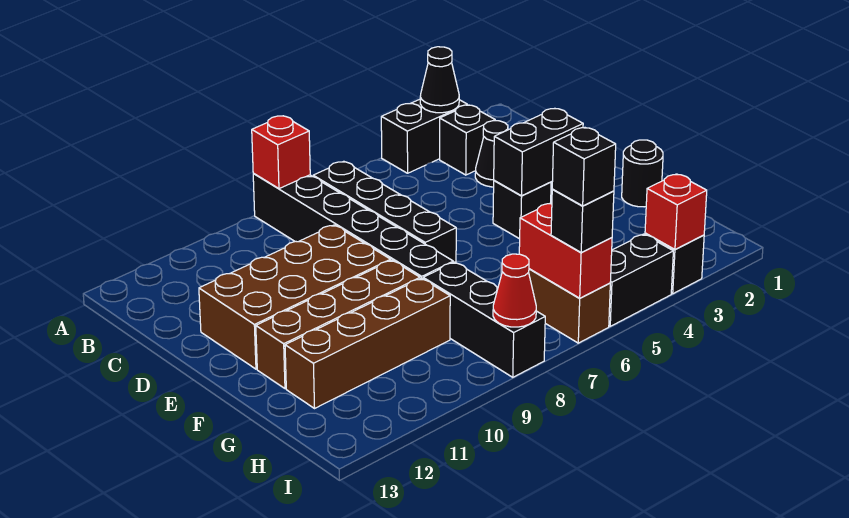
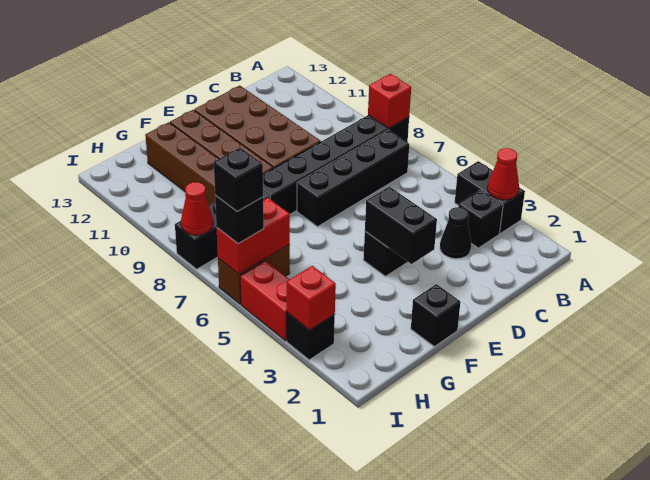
black cone A3 level 2 -> red cone A3 level 2
black round brick F1 level 1 -> black brick F1 level 1
black brick I4:I5 level 1 -> red brick I4:I5 level 1

